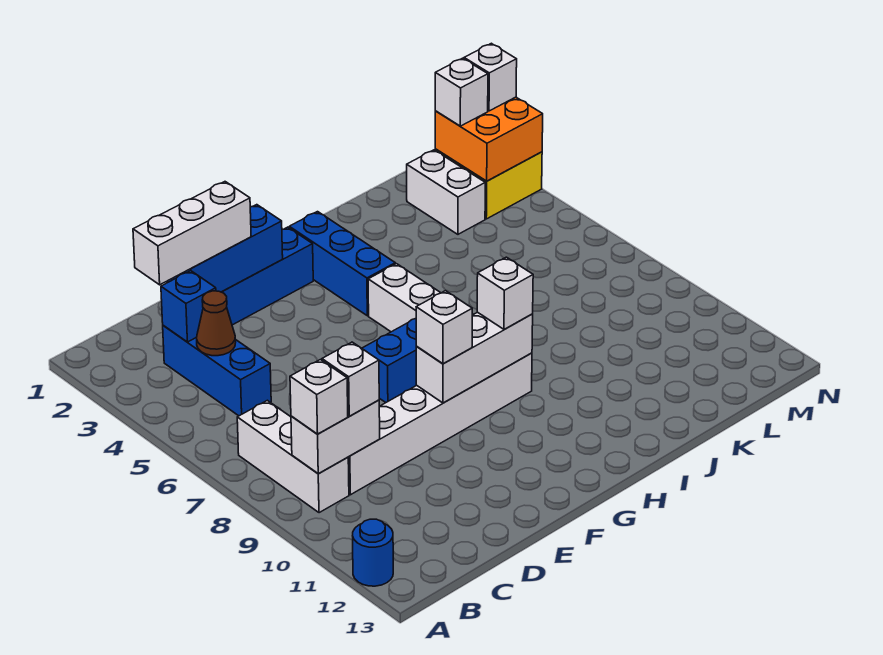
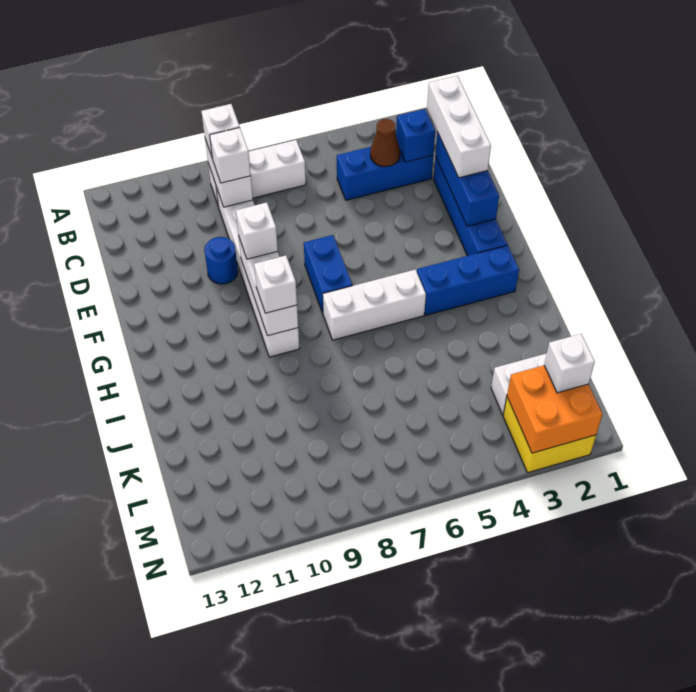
blue round brick A12 level 1 -> blue round brick E10 level 1
white brick N2 level 3 -> none

